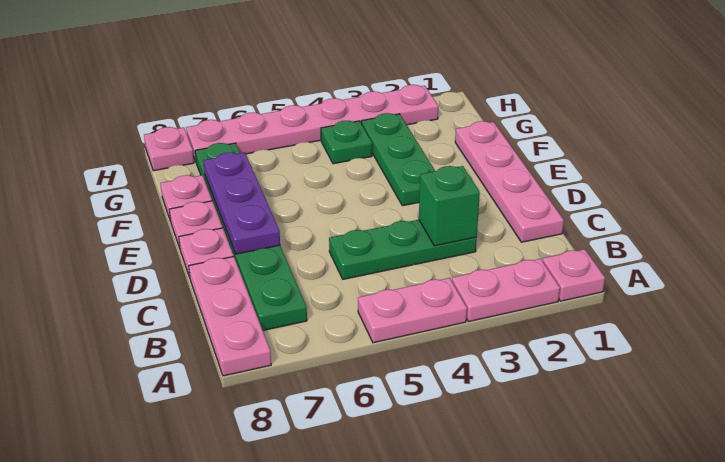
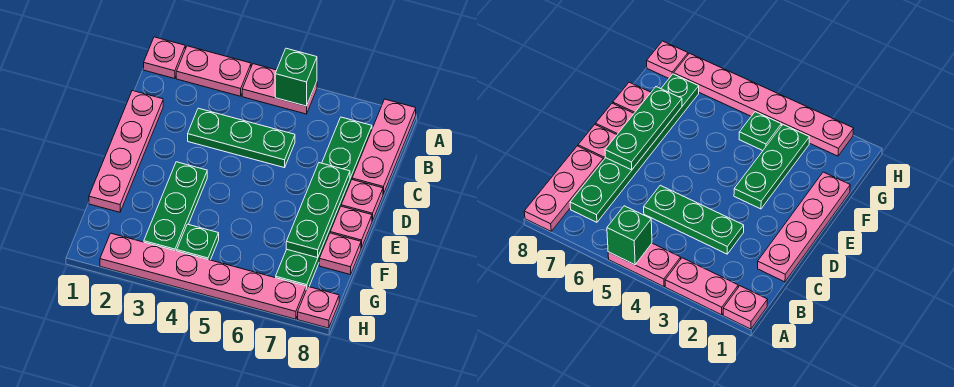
green brick C3 level 2 -> green brick A5 level 2
purple plate D7:F7 level 2 -> green plate D7:F7 level 2

